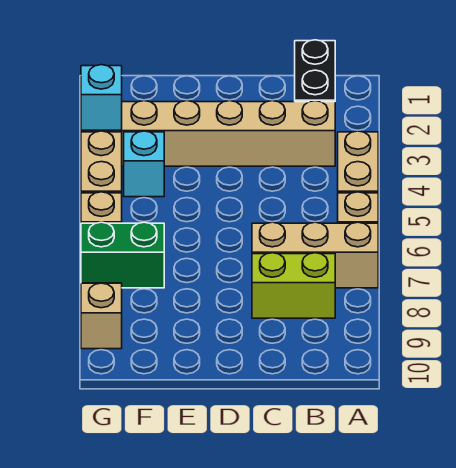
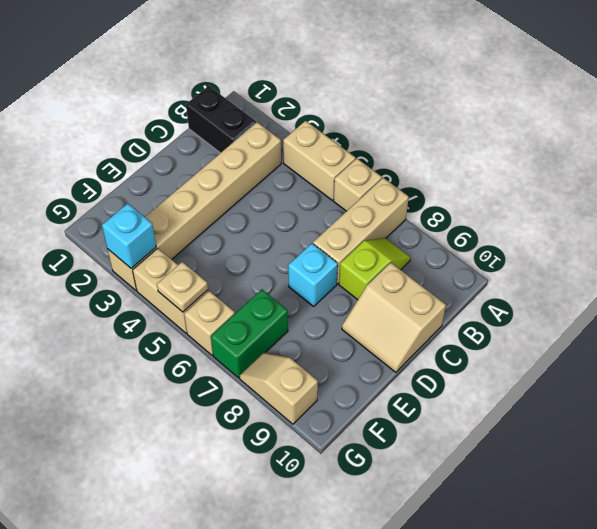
lime brick B8:C8 level 1 -> lime slope B8:C8 level 1 top C
none -> tan slope C9:D10 level 1 top C
cyan brick F4 level 1 -> cyan brick D7 level 1
none -> tan plate G5 level 2

